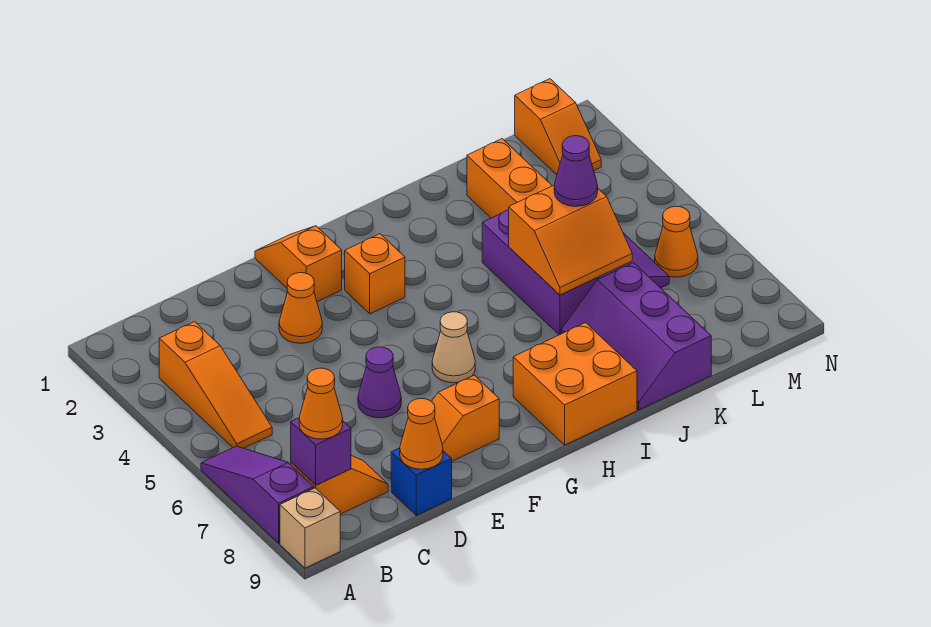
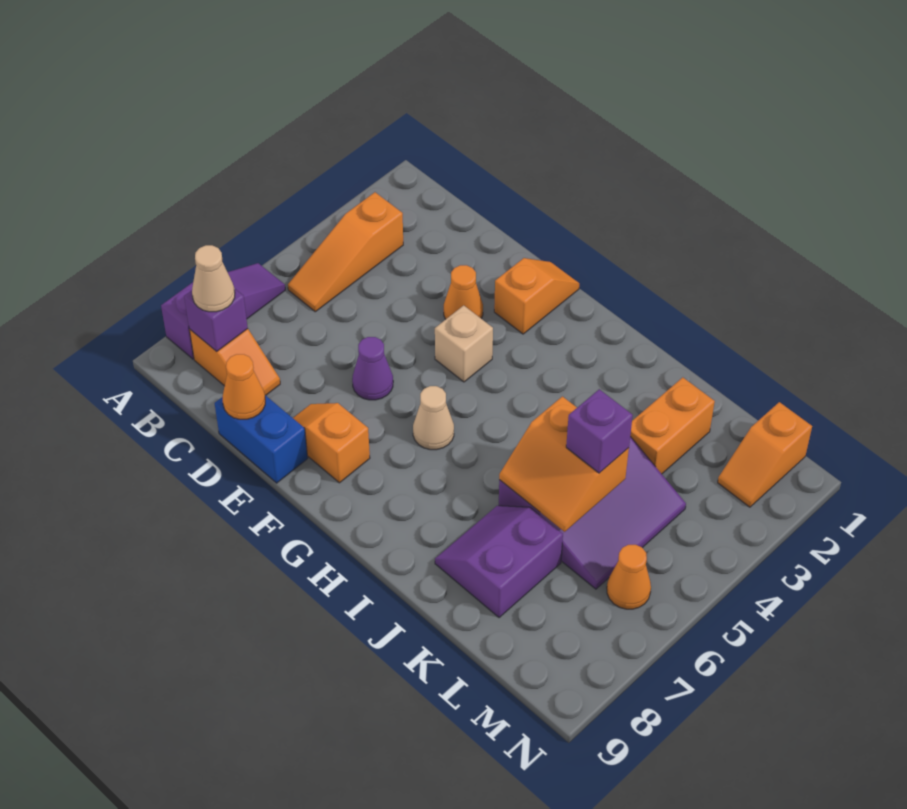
tan brick A9 level 1 -> tan brick F4 level 1
orange cone B8 level 3 -> tan cone B8 level 3
blue brick D9 level 1 -> blue brick D9:E9 level 1
orange brick G3 level 1 -> none
orange brick H8:I9 level 1 -> none
purple slope J7:K9 level 1 top K -> purple slope J7:K8 level 1 top K
purple cone K5 level 3 -> purple brick K5 level 3

